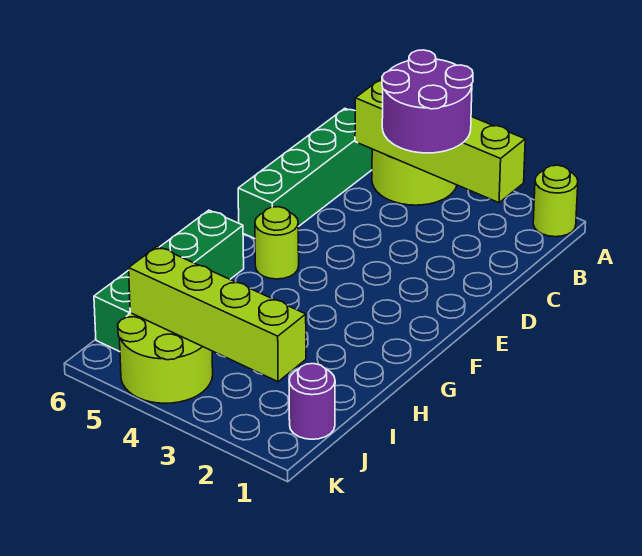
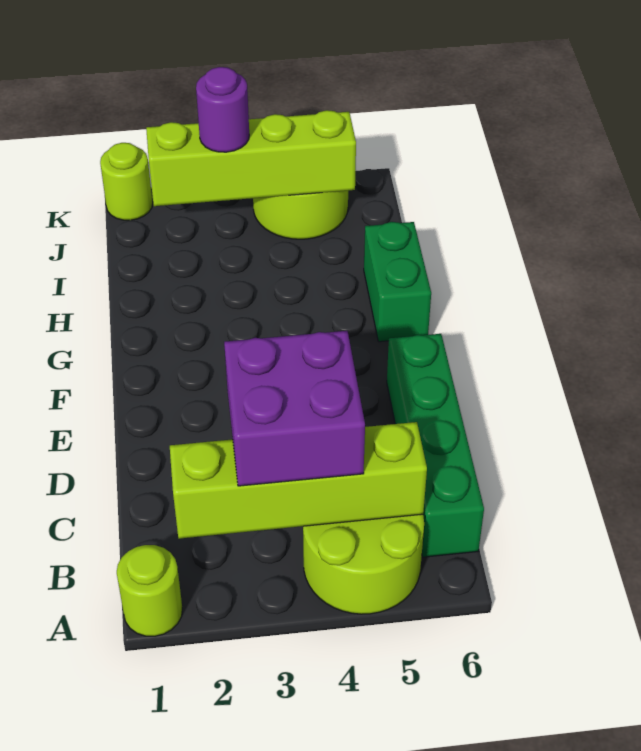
purple round brick B3:C4 level 3 -> purple brick B3:C4 level 3
lime round brick F5 level 1 -> lime round brick K1 level 1
green brick G6:J6 level 1 -> green brick G6:H6 level 1
purple round brick J1 level 1 -> purple round brick J3 level 3

